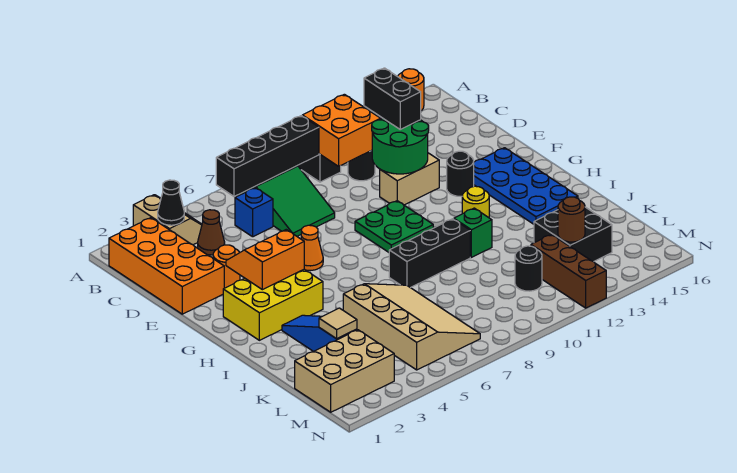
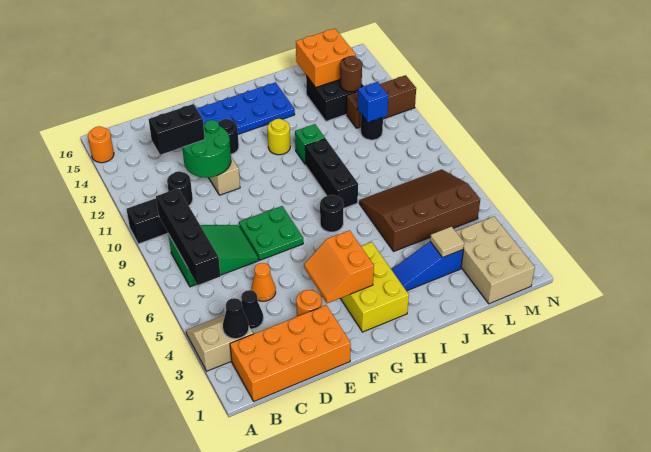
orange brick B10:C11 level 2 -> orange brick K14:L15 level 2
brown cone C4 level 1 -> black cone C4 level 1
blue brick C6 level 1 -> blue brick L11 level 2
orange cone F6 level 1 -> orange cone D5 level 1
green plate F9:G10 level 1 -> green plate E7:F8 level 1
none -> black round brick H7 level 1
tan slope J5:M7 level 1 top 5 -> brown slope J5:M7 level 1 top 5

